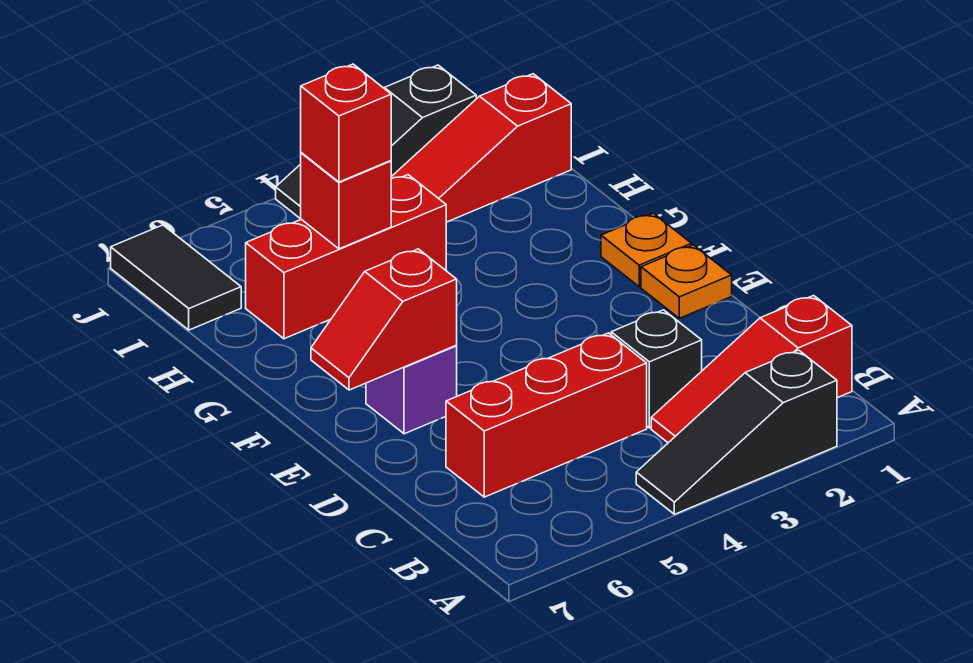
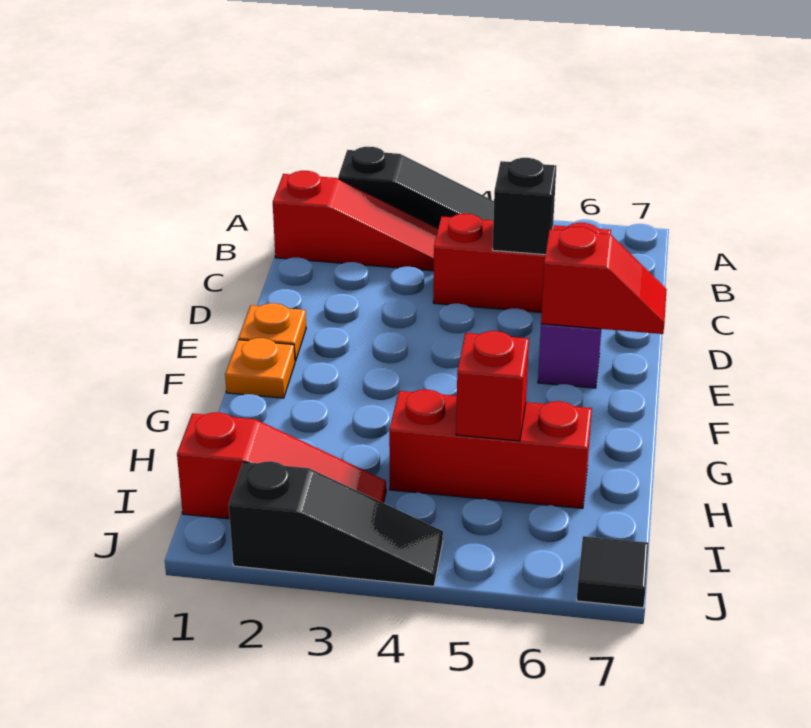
black brick C3 level 1 -> black brick C5 level 2
red brick H5 level 3 -> none
black tile I7:J7 level 1 -> black tile J7 level 1

